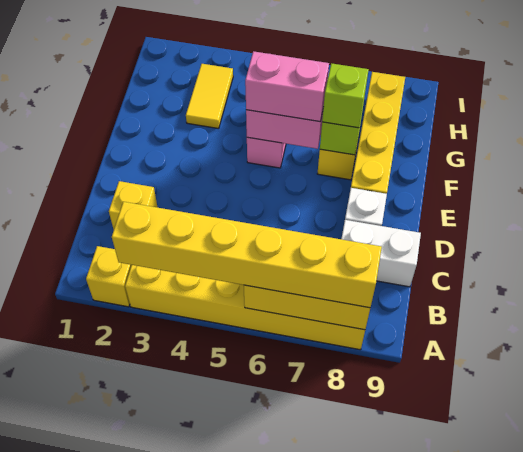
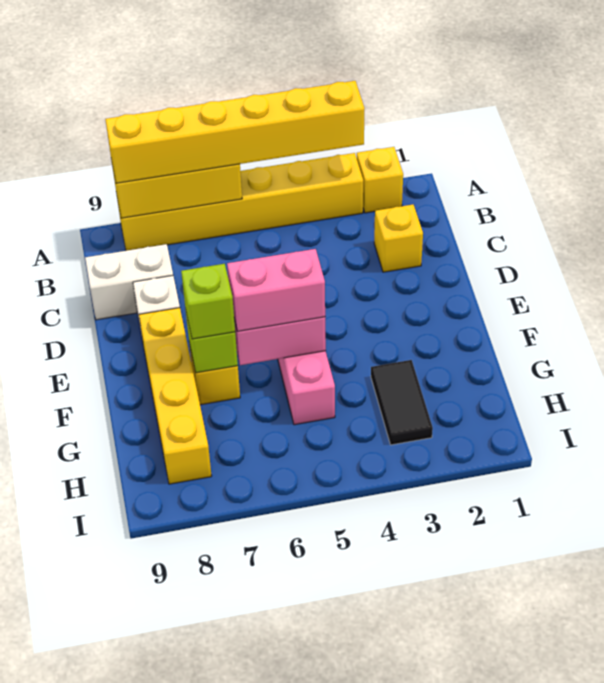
yellow tile G3:H3 level 1 -> black tile G3:H3 level 1

